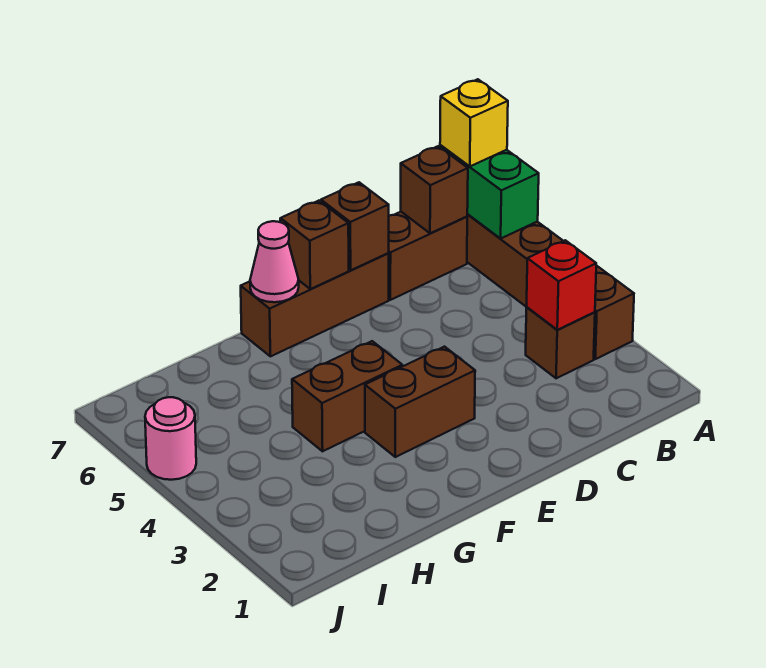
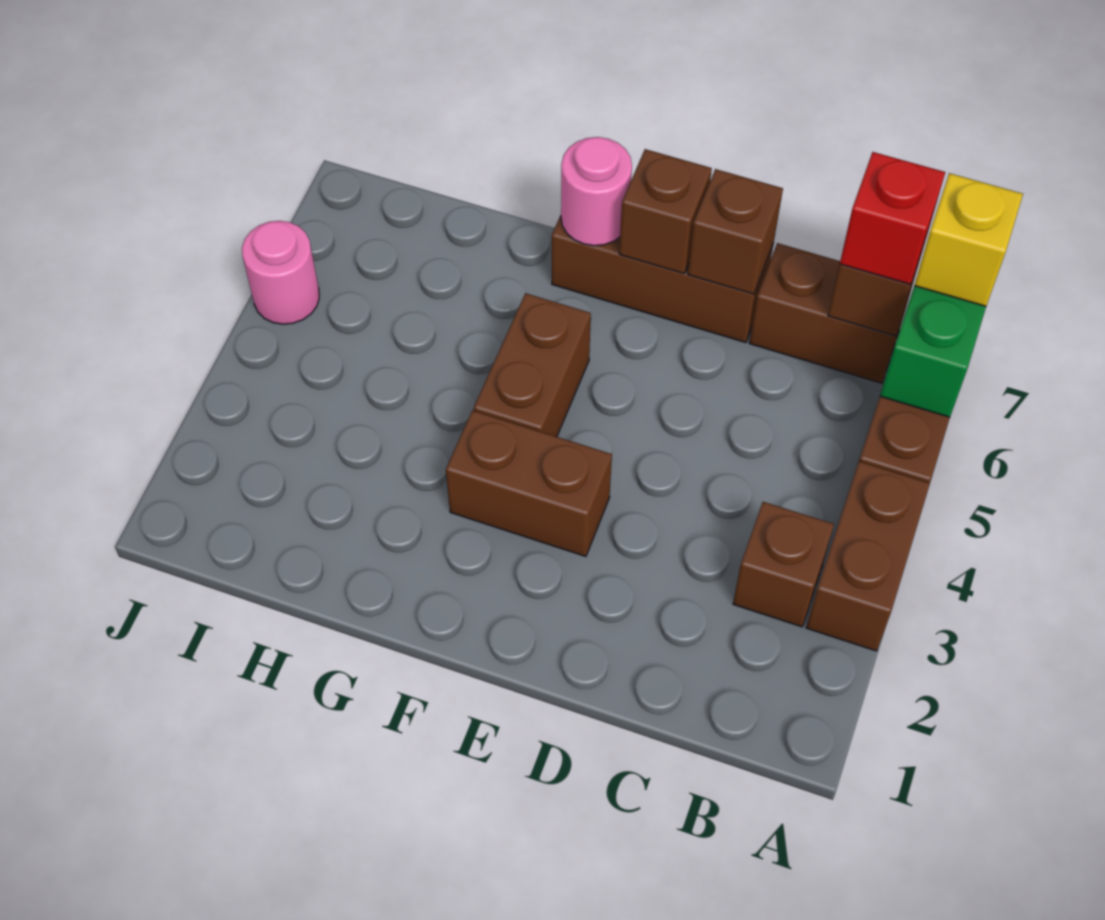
red brick B3 level 2 -> red brick B7 level 3
brown brick F4:G4 level 1 -> brown brick F4:F5 level 1
pink cone F7 level 2 -> pink round brick F7 level 2

